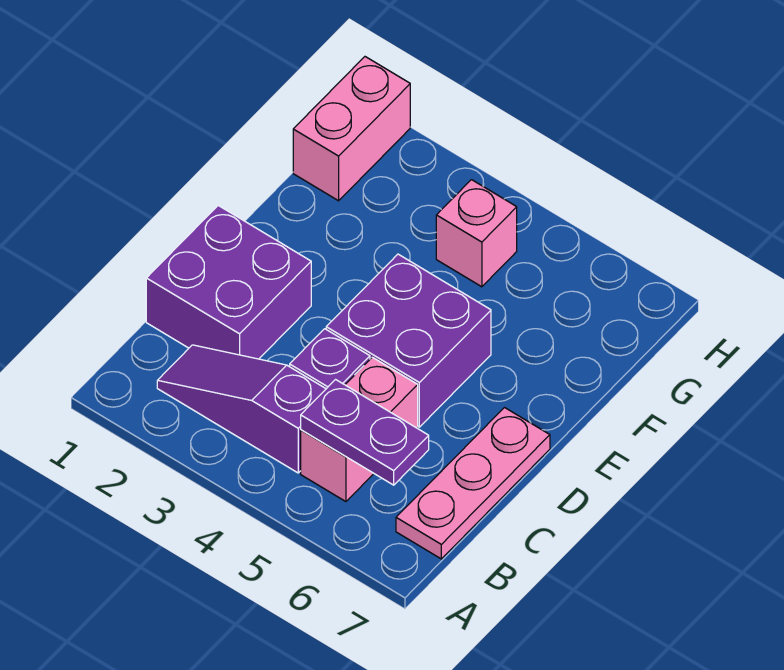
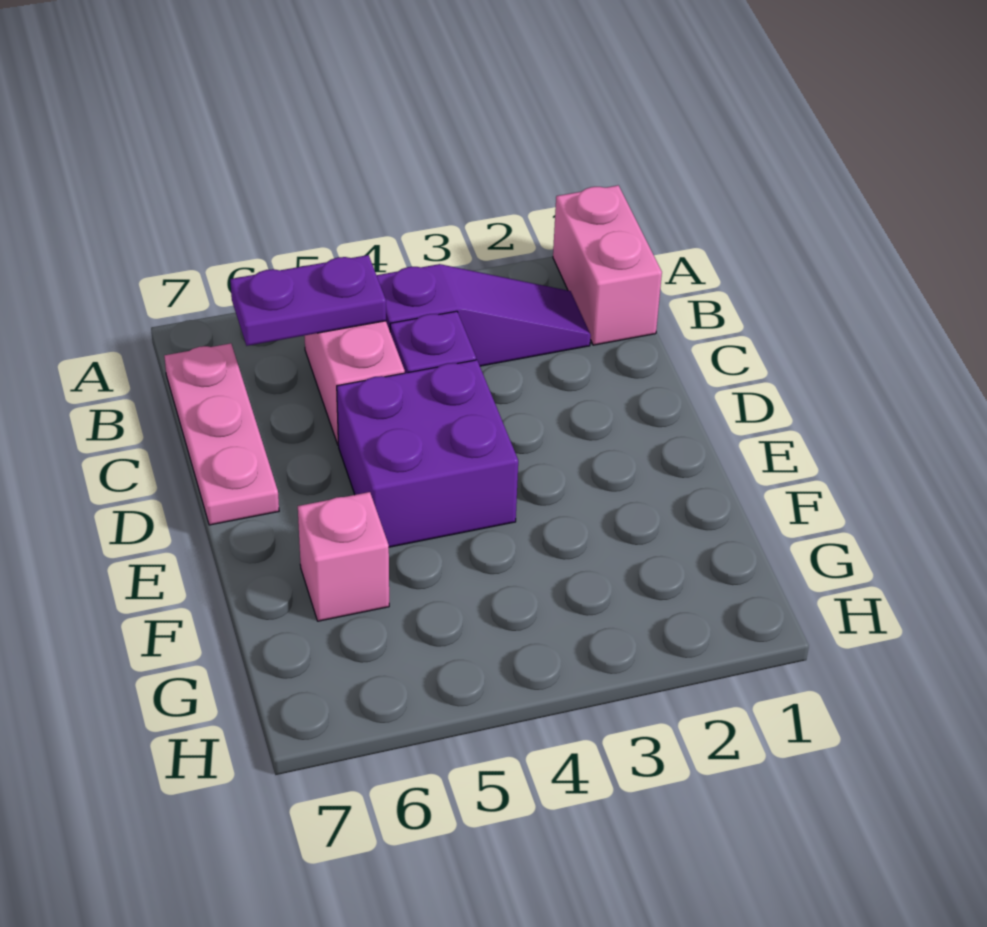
purple brick C1:D2 level 1 -> none
pink brick G1:H1 level 1 -> pink brick A1:B1 level 1
pink brick G4 level 1 -> pink brick F6 level 1

